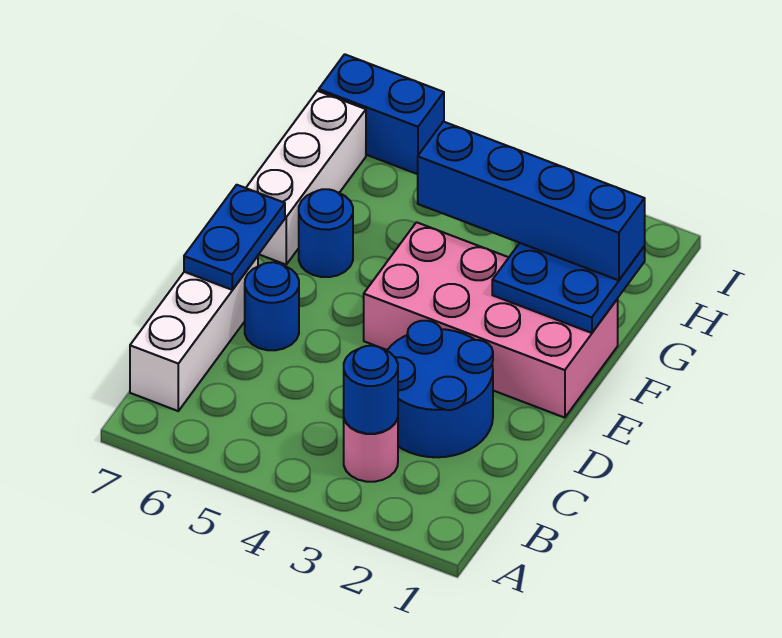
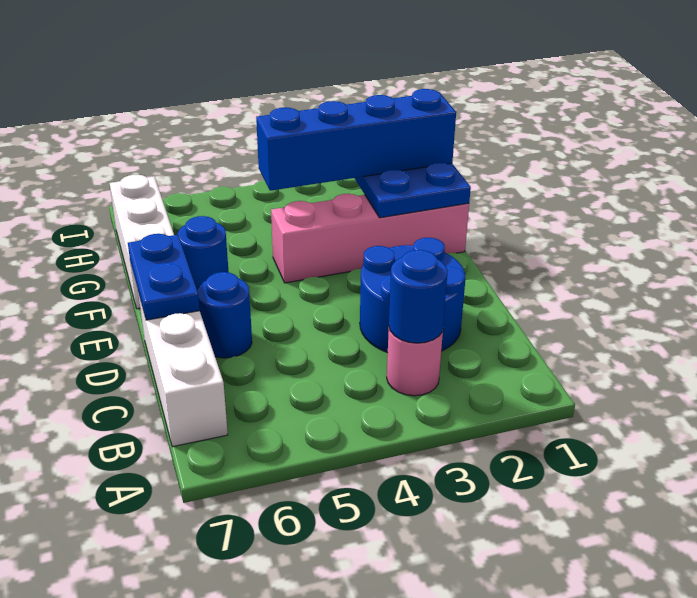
pink brick E1:F4 level 1 -> pink brick F1:F4 level 1
blue brick I6:I7 level 1 -> none

